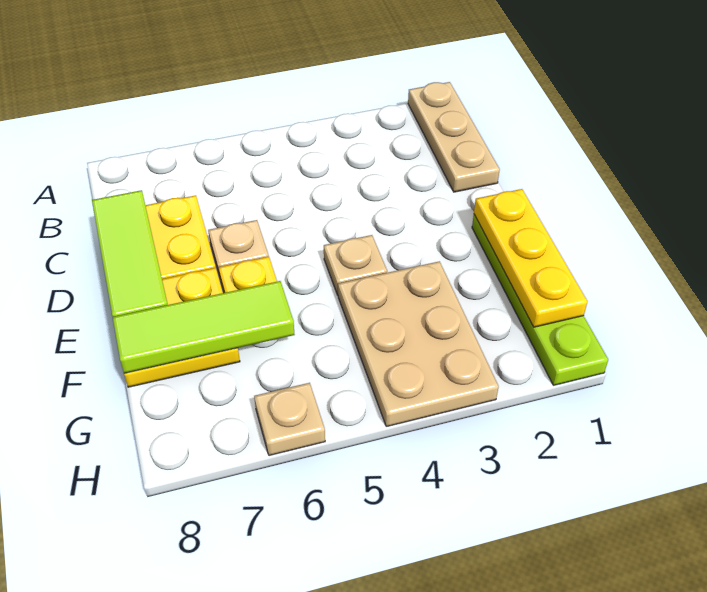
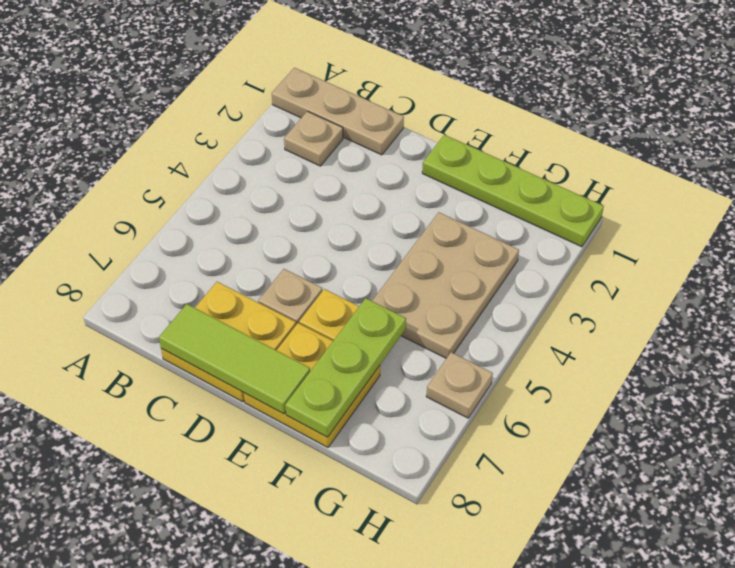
yellow plate E1:G1 level 2 -> none
tan plate E4 level 1 -> tan plate B2 level 1
tan plate F3:H4 level 1 -> tan plate F3:G5 level 1
lime tile F6:F8 level 2 -> lime plate F6:F8 level 2

